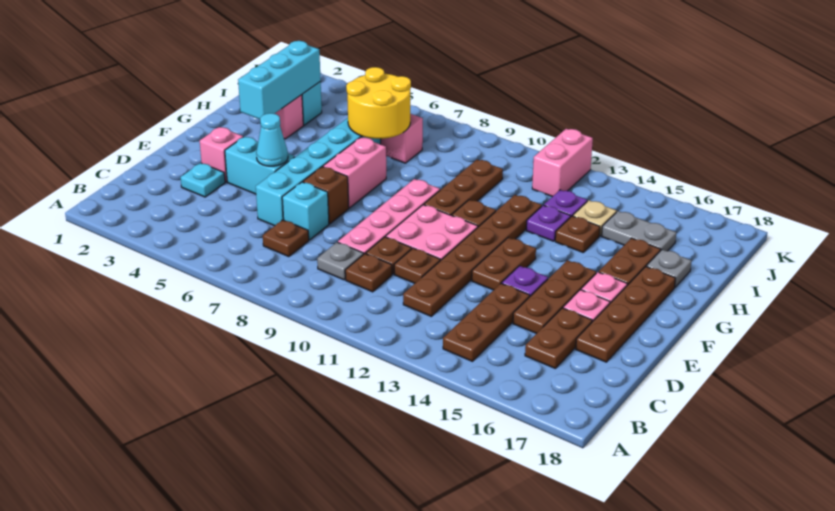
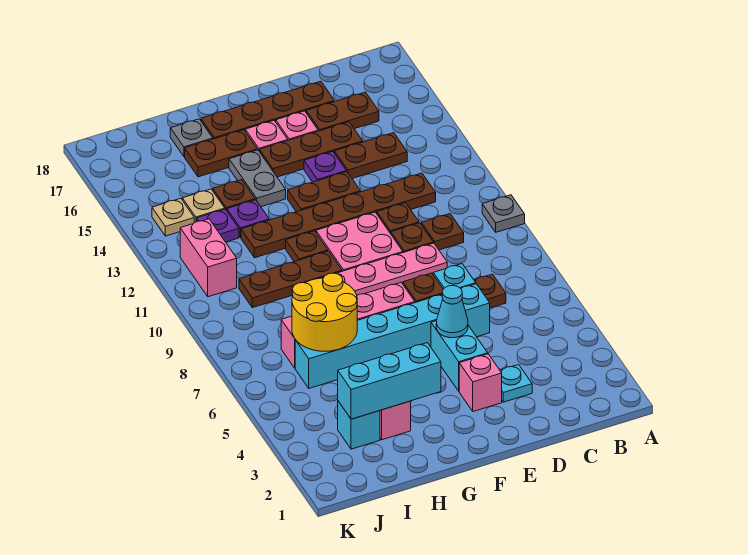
brown plate B14:D14 level 1 -> brown plate C14:D14 level 1
grey plate C9 level 1 -> grey plate A10 level 1
grey plate I15:I16 level 1 -> grey plate G14:G15 level 1
pink brick J12:K12 level 1 -> pink brick J11:J12 level 1
none -> tan plate J14 level 1

